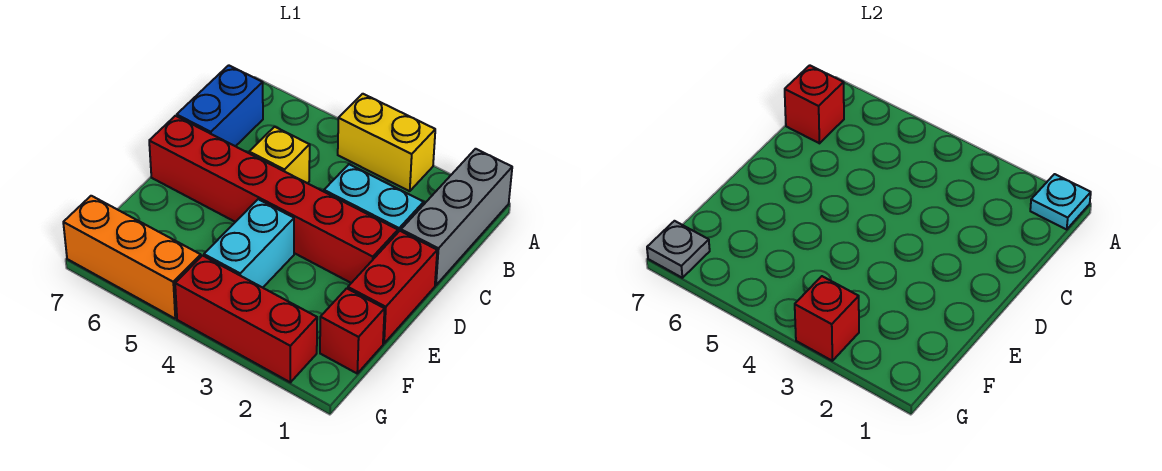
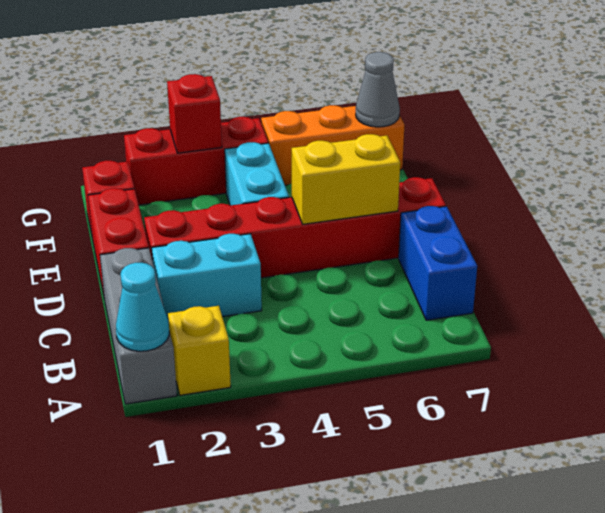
cyan plate A1 level 2 -> cyan cone A1 level 2
yellow brick A3:A4 level 1 -> yellow brick D5:D6 level 2
red brick B7 level 2 -> none
yellow brick C5 level 1 -> yellow brick A2 level 1
grey plate G7 level 2 -> grey cone G7 level 2

